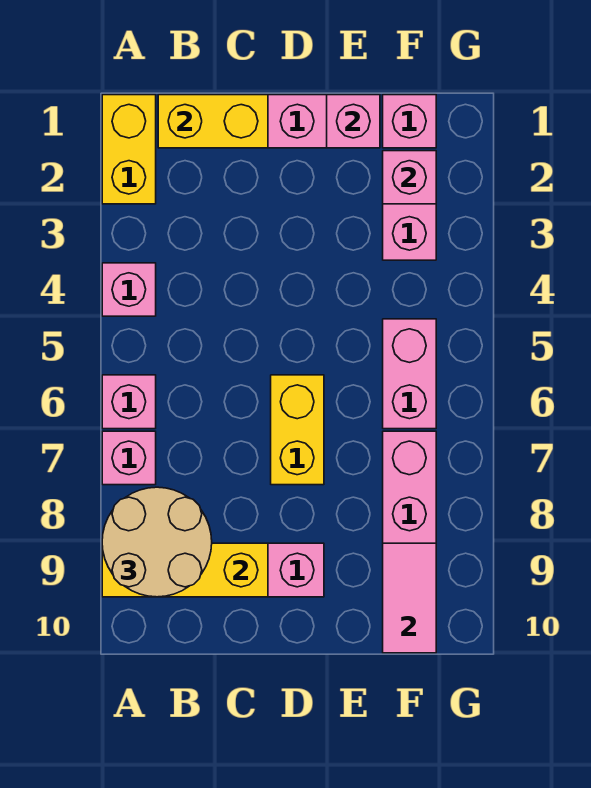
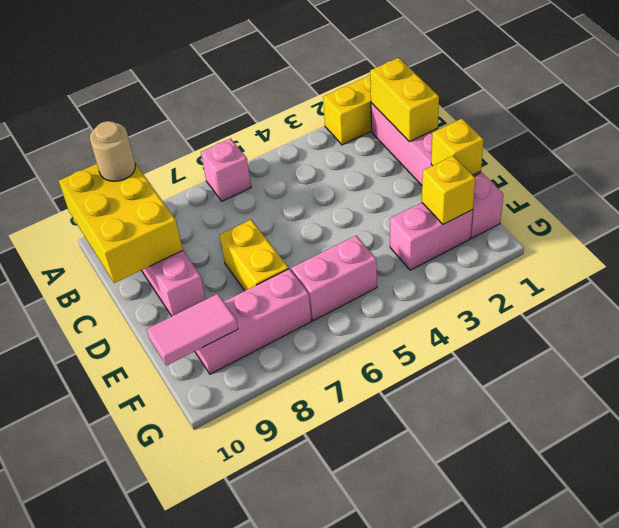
pink brick A4 level 1 -> none
pink brick A7 level 1 -> none
tan round brick A8:B9 level 3 -> tan round brick A9 level 3
yellow brick A9:C9 level 2 -> yellow brick A9:C10 level 2
yellow brick D6:D7 level 1 -> yellow brick D7:E7 level 1
pink brick E1 level 2 -> yellow brick E1 level 2
pink brick F2 level 2 -> yellow brick F2 level 2

